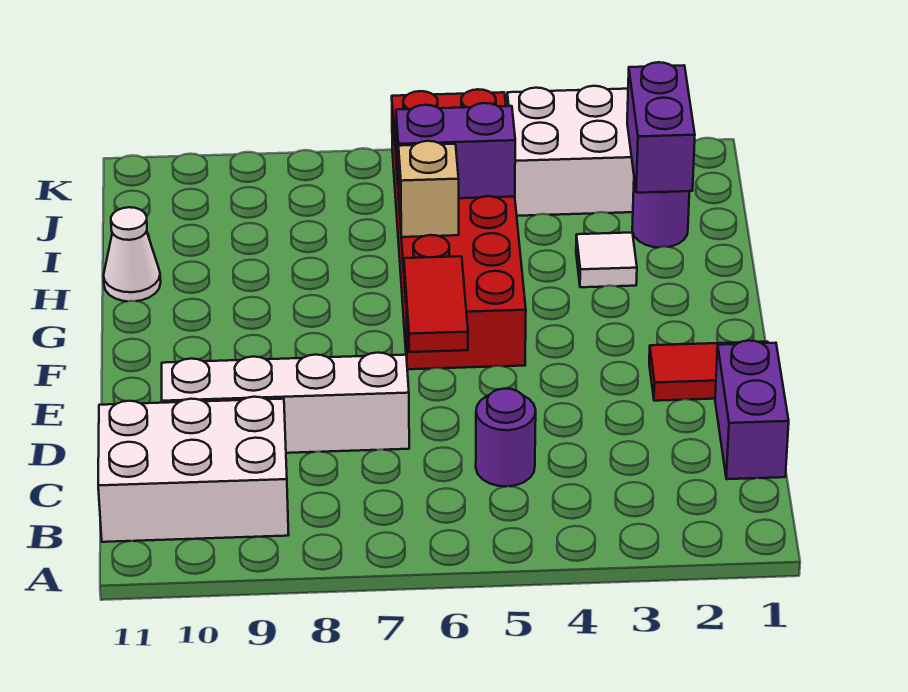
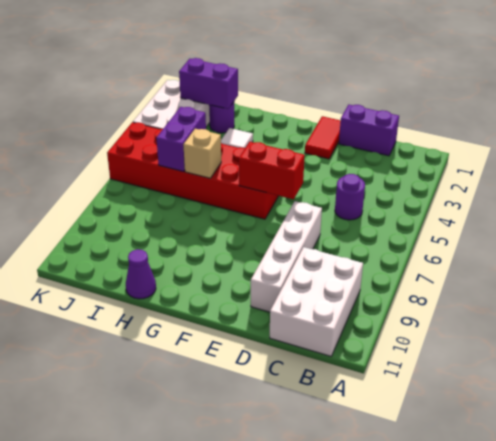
red tile E6:F6 level 2 -> red brick E6:F6 level 2
white cone H11 level 1 -> purple cone H11 level 1

